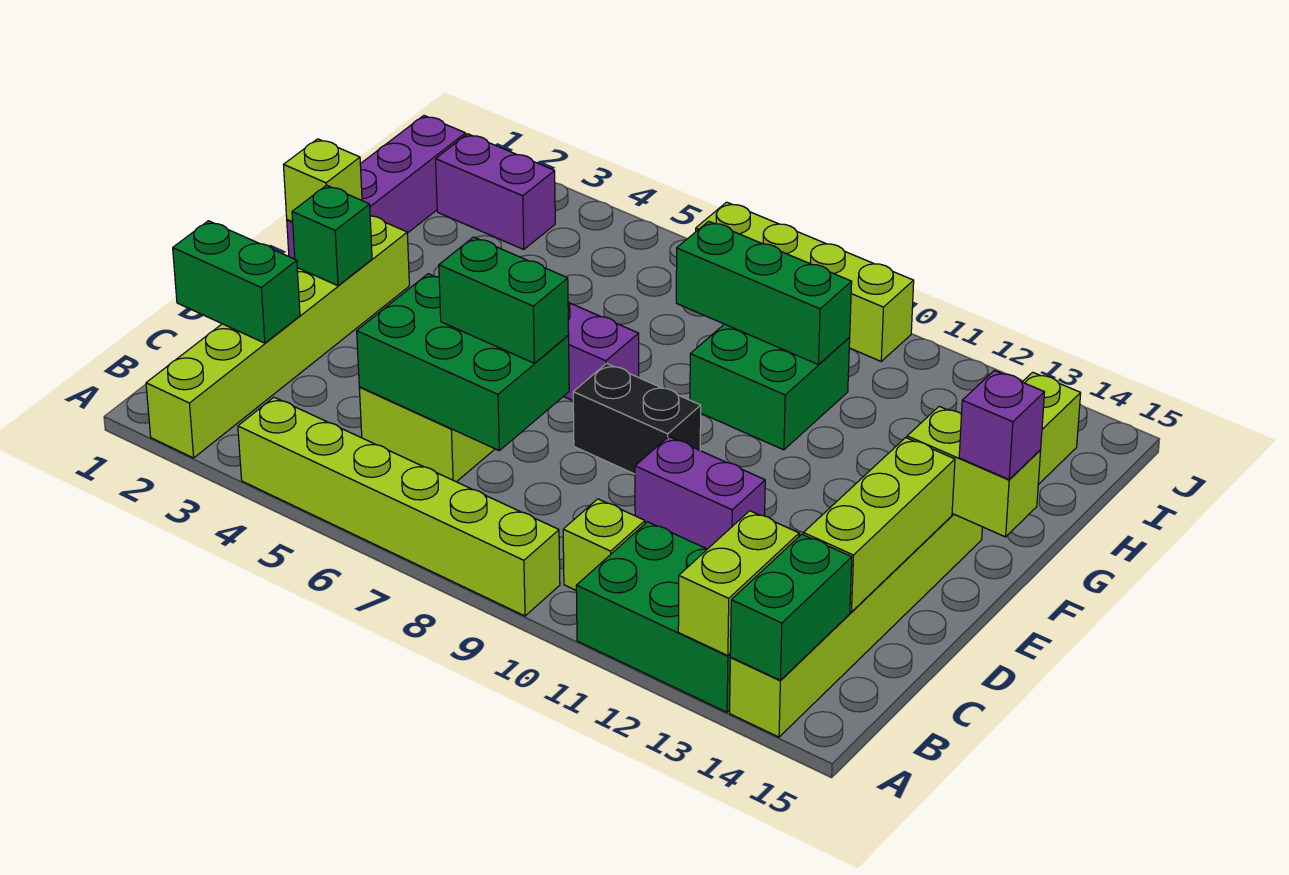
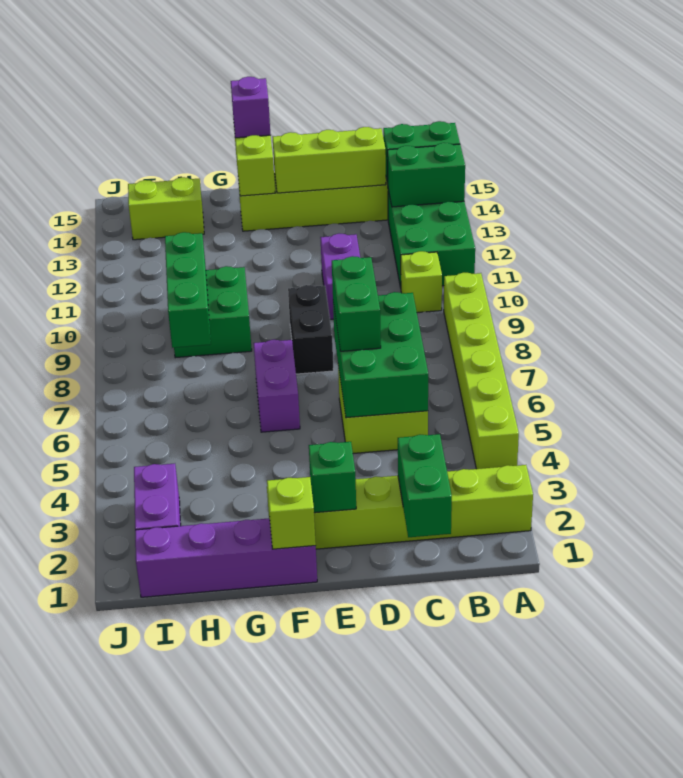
lime brick A13:B13 level 2 -> green brick A13:B13 level 2
lime brick J7:J10 level 1 -> none

